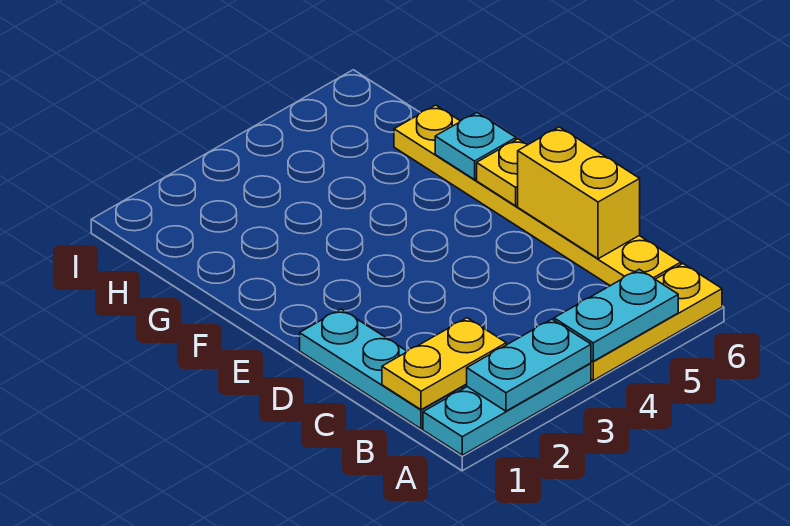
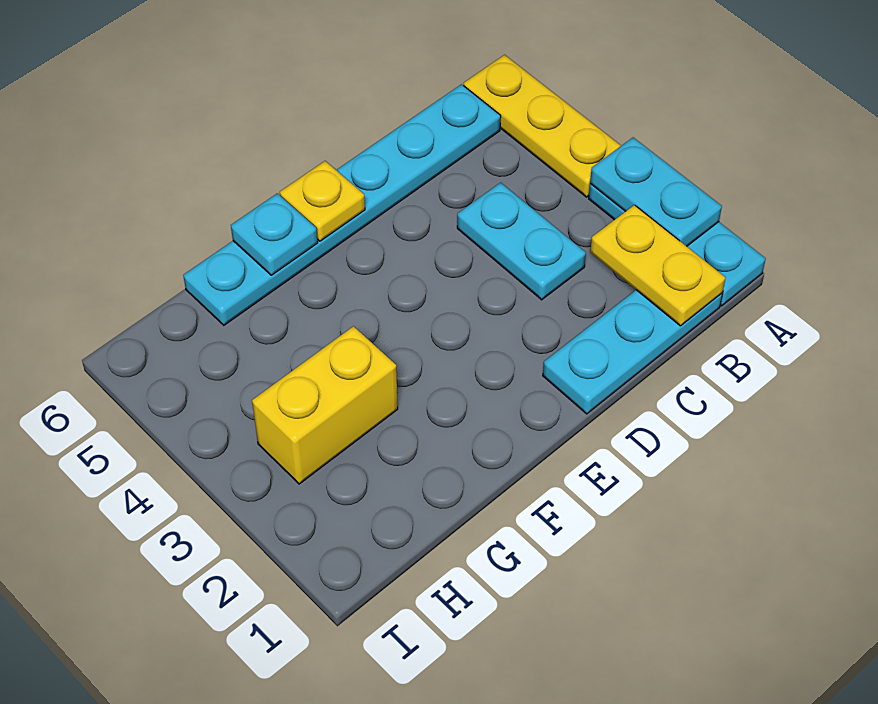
cyan plate A4:A5 level 2 -> cyan plate C3:C4 level 1
yellow plate B6:G6 level 1 -> cyan plate B6:G6 level 1
yellow brick C6:D6 level 2 -> yellow brick G3:H3 level 1

